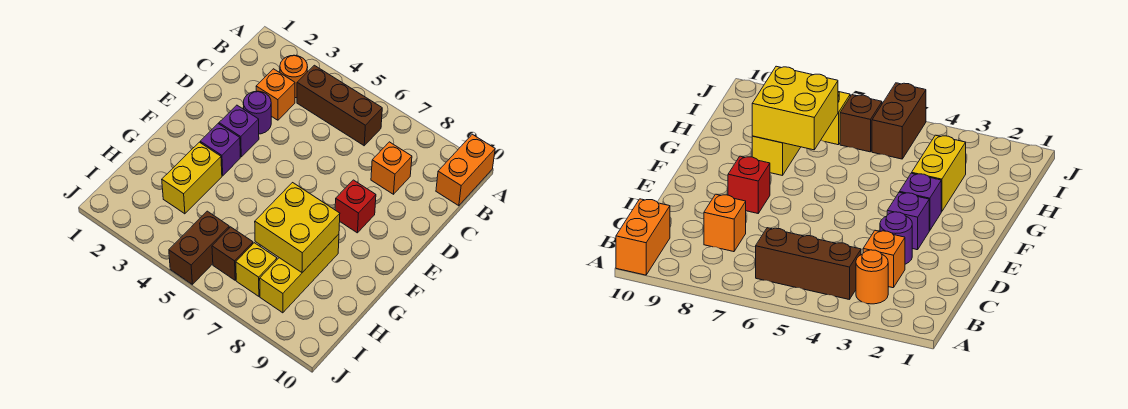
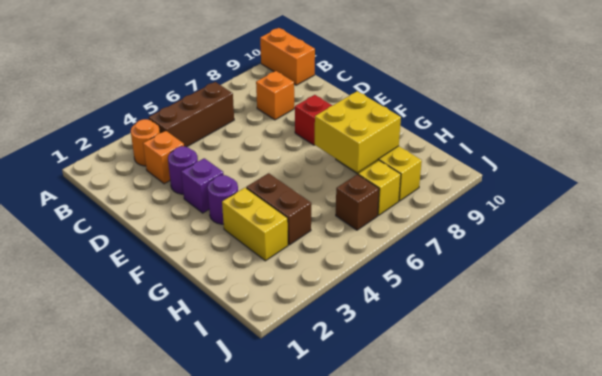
purple brick F3 level 1 -> purple round brick F3 level 1
brown brick I5:J5 level 1 -> brown brick G4:H4 level 1

